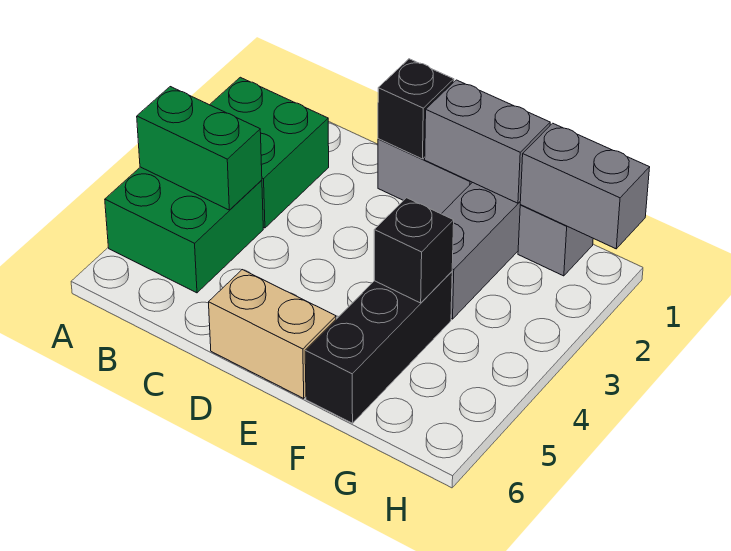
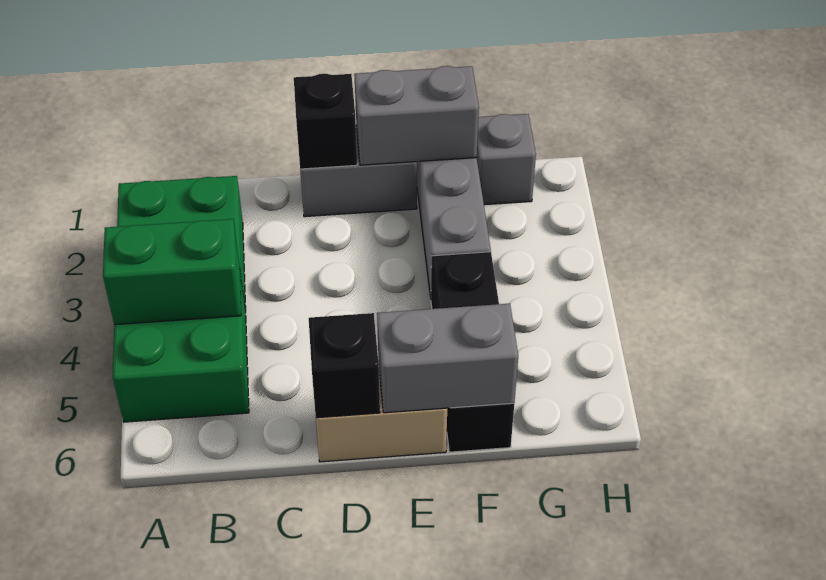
black brick F4 level 2 -> black brick D6 level 2
grey brick G1:H1 level 2 -> grey brick E6:F6 level 2

